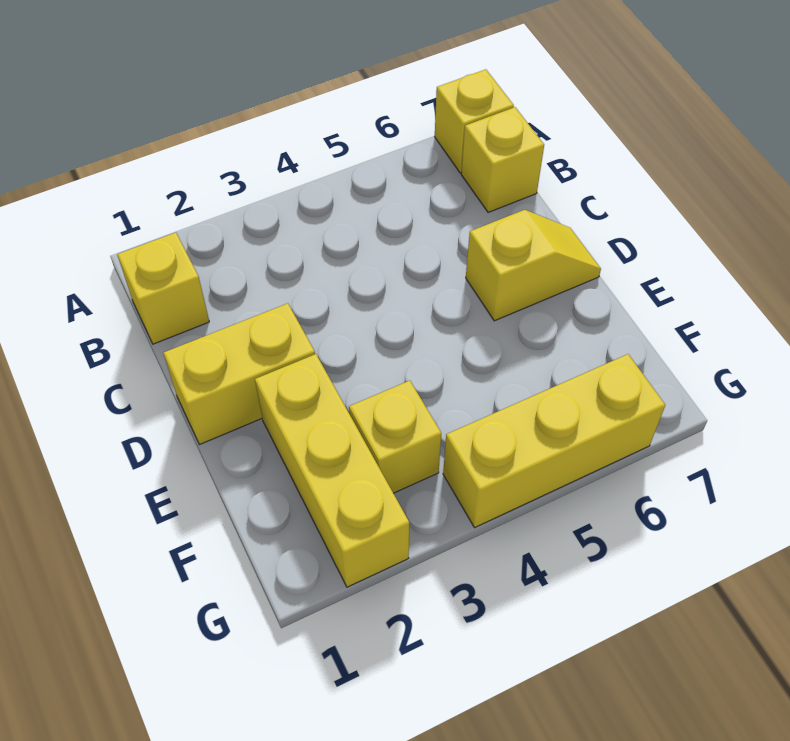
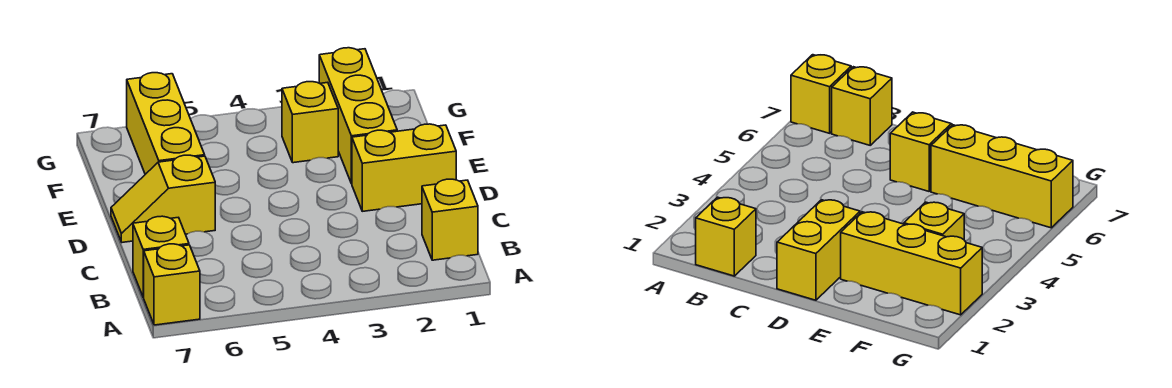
yellow brick G4:G6 level 1 -> yellow brick E6:G6 level 1

